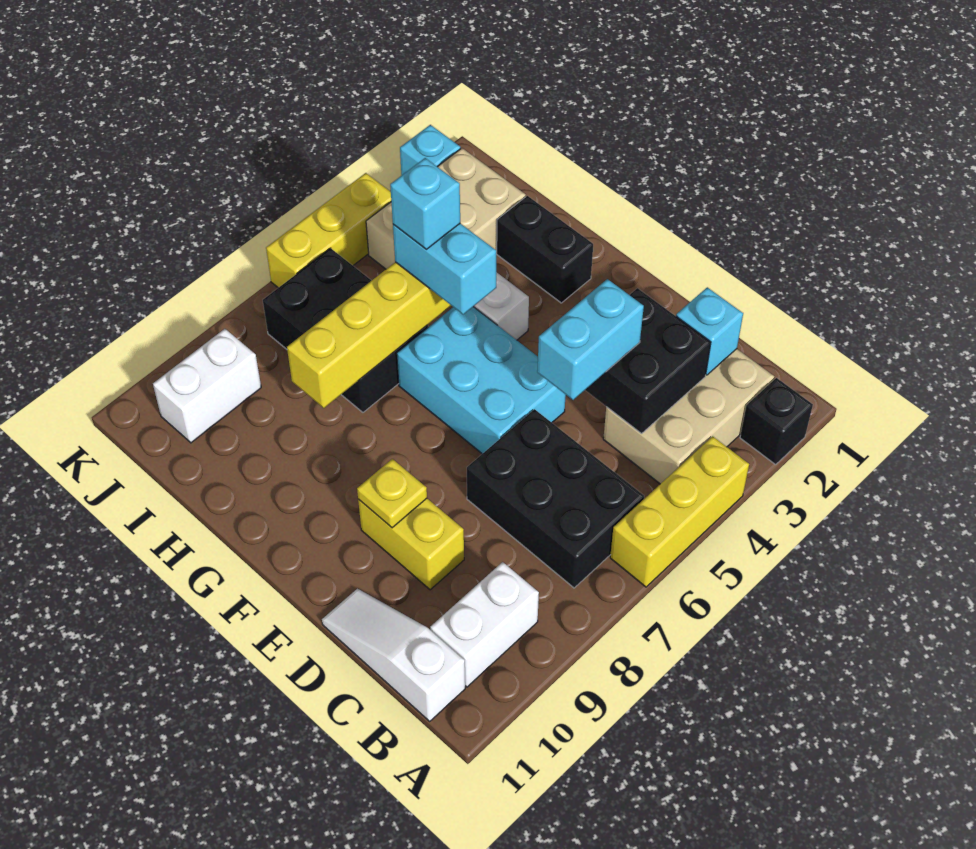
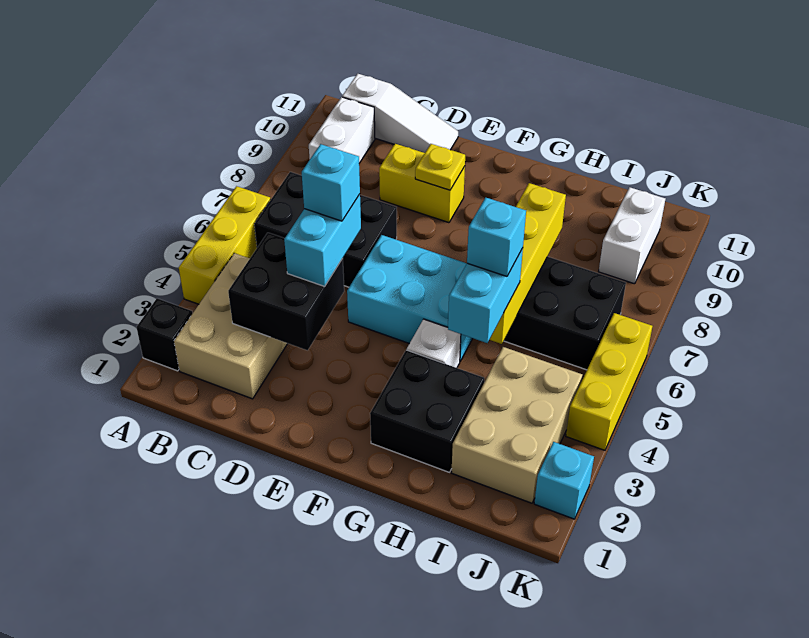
cyan brick C2 level 2 -> cyan brick D5 level 4
black brick G2:H2 level 1 -> black brick G2:H3 level 1
cyan brick G5:H5 level 3 -> cyan brick H4:H5 level 3

